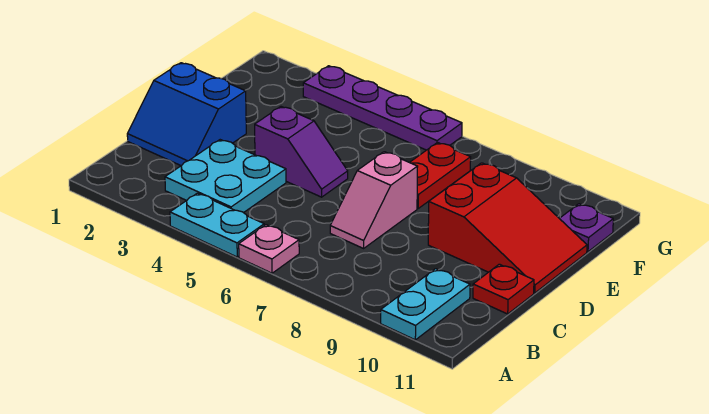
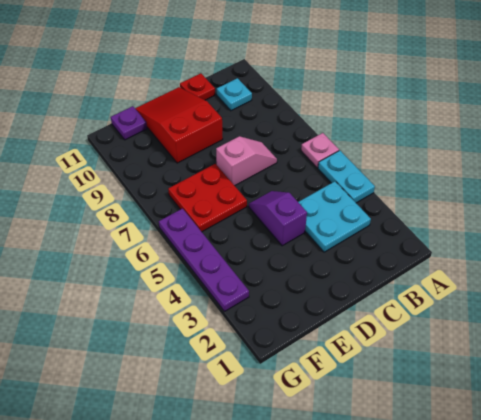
cyan plate A10:B10 level 1 -> cyan plate B10 level 1
blue slope C1:D2 level 1 top D -> none
red plate E7:F7 level 1 -> red plate E6:F7 level 1

